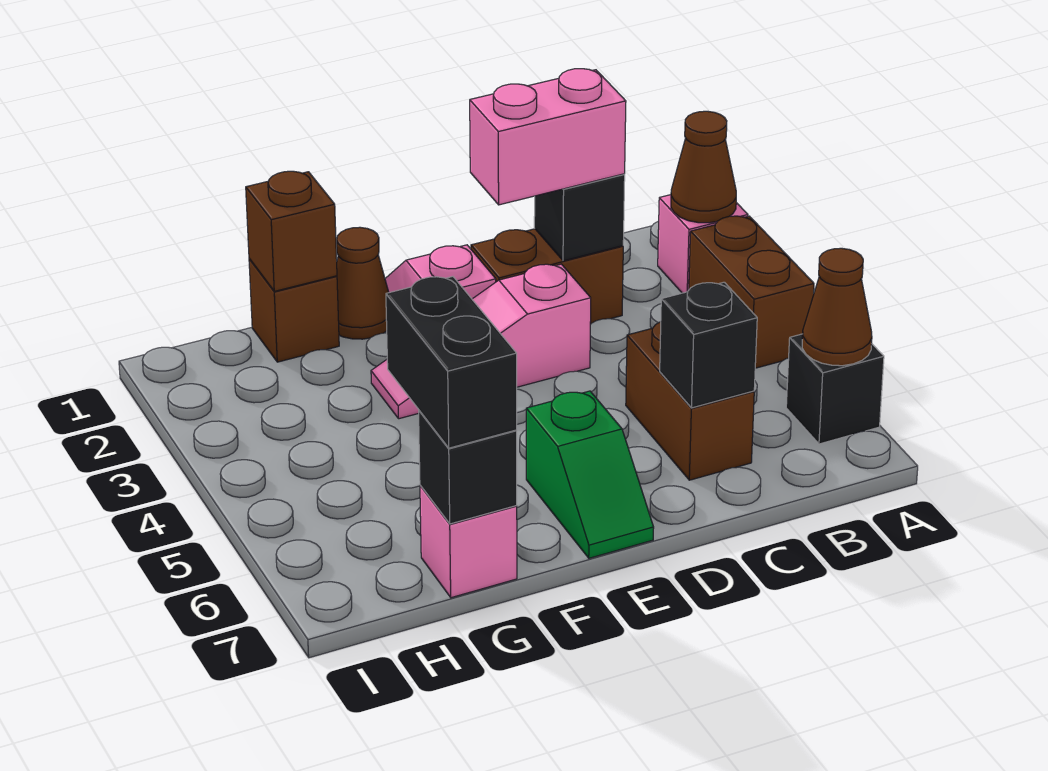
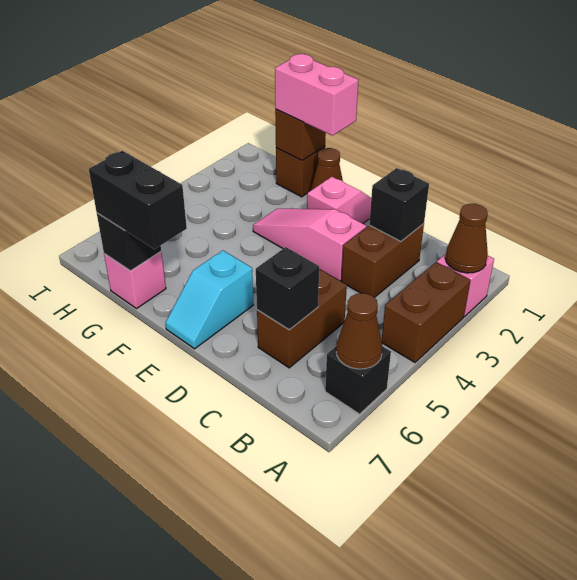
brown brick C2:D2 level 1 -> brown brick C2:C3 level 1
pink brick C2:D2 level 3 -> pink brick F1:G1 level 3
green slope E6:E7 level 1 top 6 -> cyan slope E6:E7 level 1 top 6
black brick G6:G7 level 3 -> black brick F7:G7 level 3

